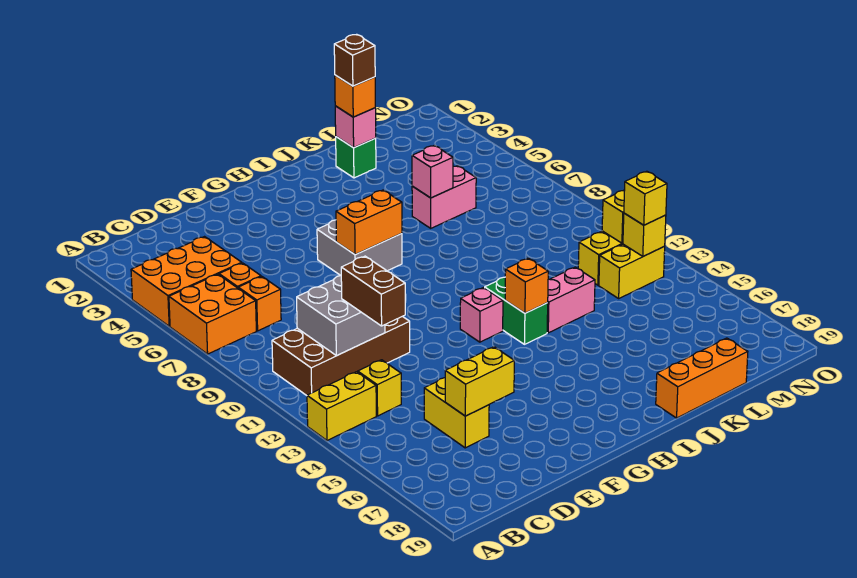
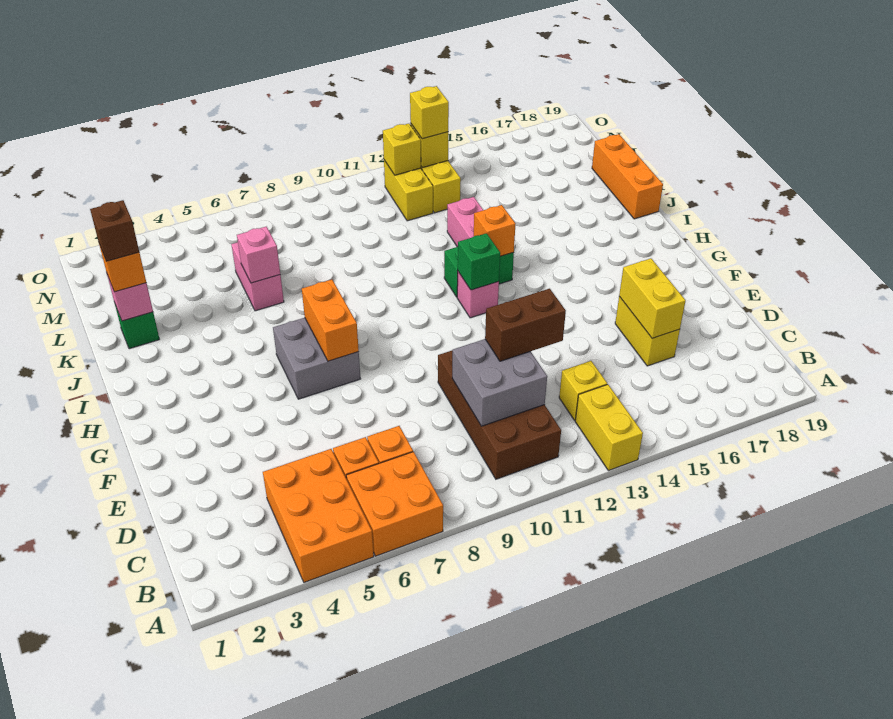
yellow brick D15:D16 level 1 -> yellow brick D16:E16 level 1
none -> green brick H12 level 2

